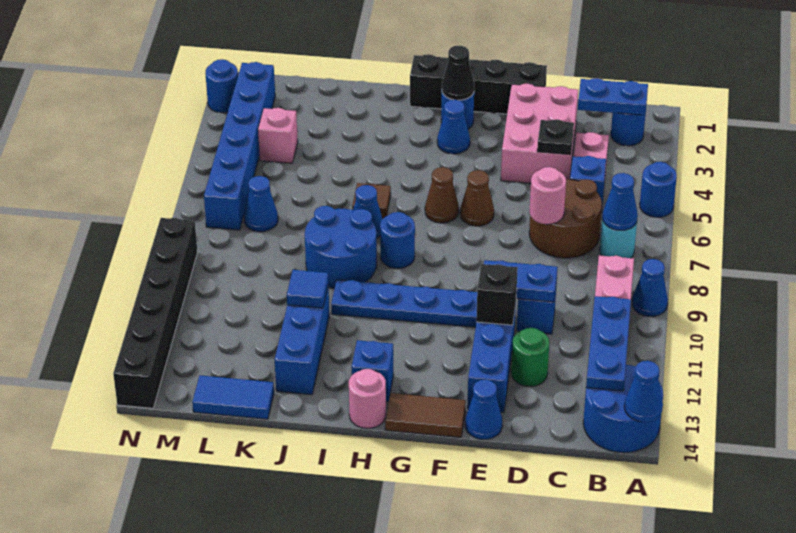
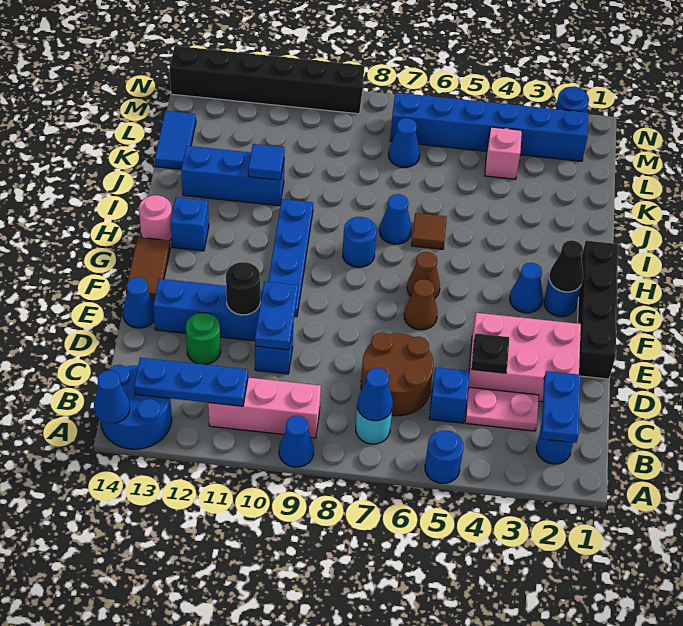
pink round brick D7 level 2 -> none
black brick E11 level 2 -> black round brick E11 level 2
blue round brick I8:J9 level 1 -> none

